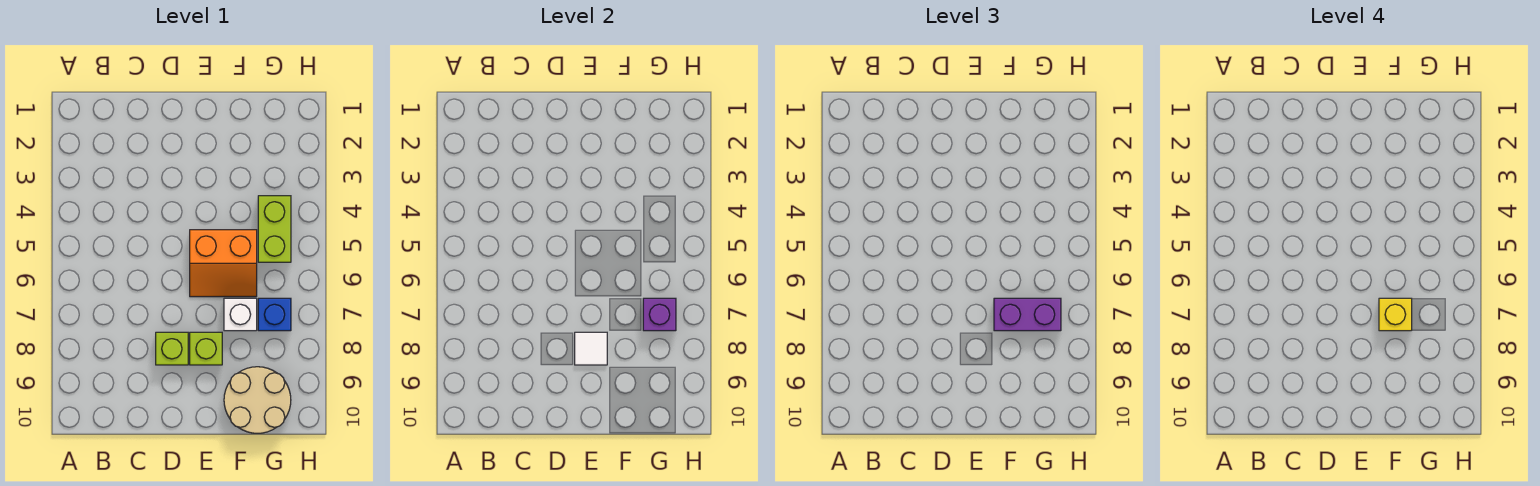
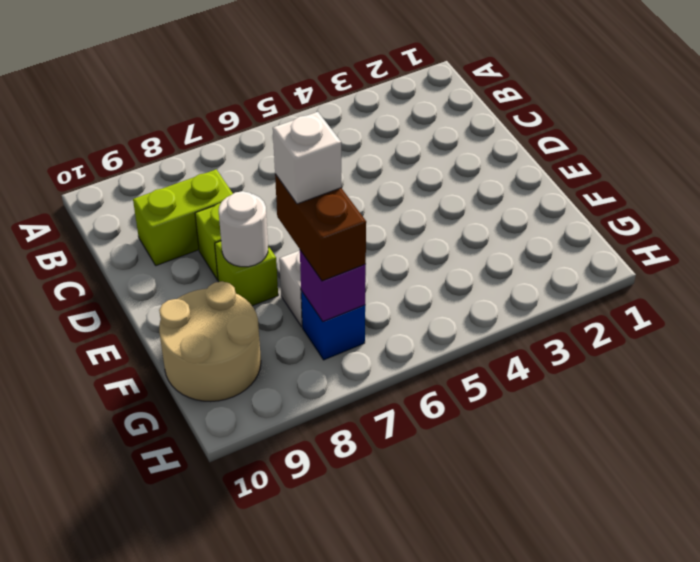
orange slope E5:F6 level 1 top 5 -> none
white tile E8 level 2 -> white round brick E8 level 2
purple brick F7:G7 level 3 -> brown brick F7:G7 level 3
yellow brick F7 level 4 -> white brick F7 level 4
lime brick G4:G5 level 1 -> lime brick C8:C9 level 1

